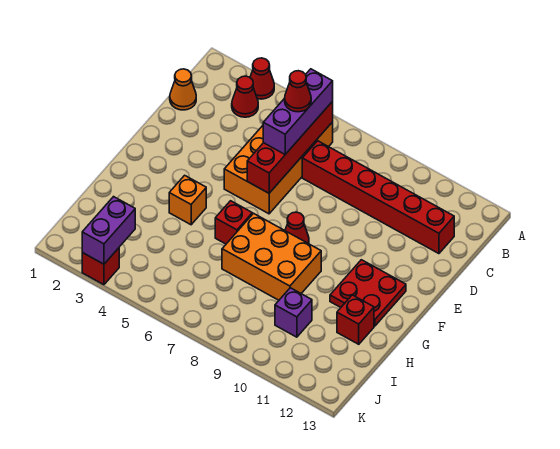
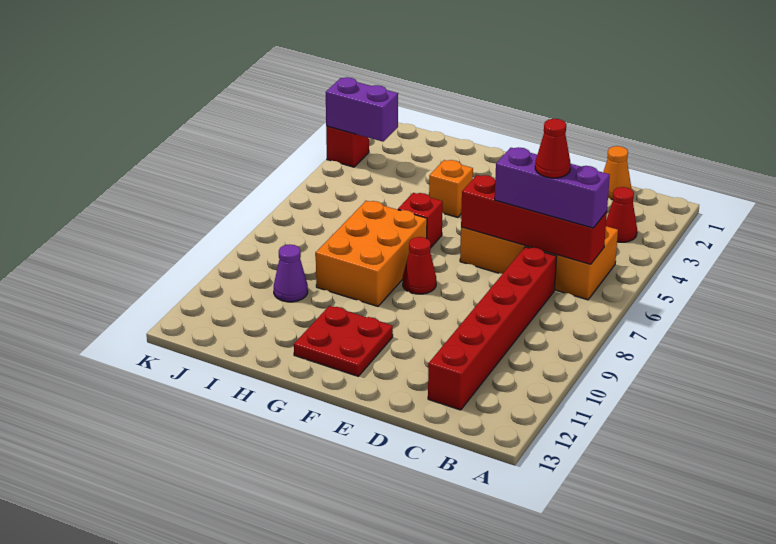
red cone A3 level 1 -> none
red brick H12 level 1 -> none
purple brick I10 level 1 -> purple cone I10 level 1

